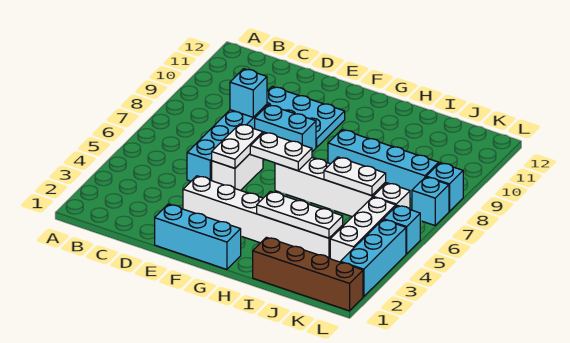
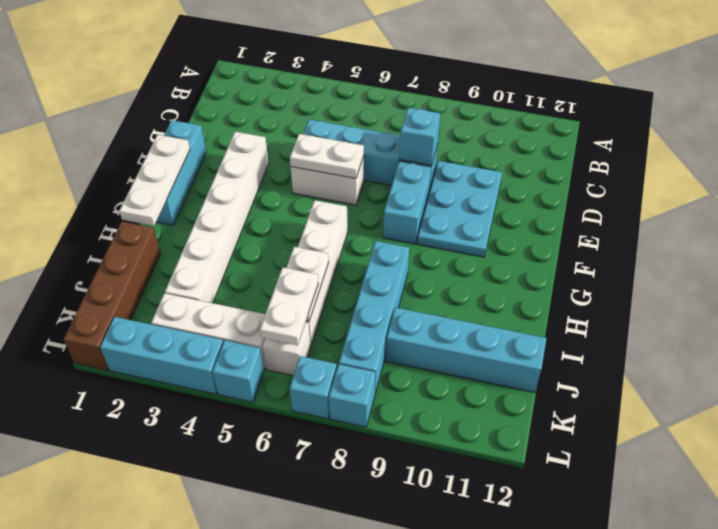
white plate F6:G6 level 2 -> white plate J6:K6 level 3
white plate H3:J3 level 2 -> white plate F1:H1 level 2
none -> cyan brick J9:J12 level 1

